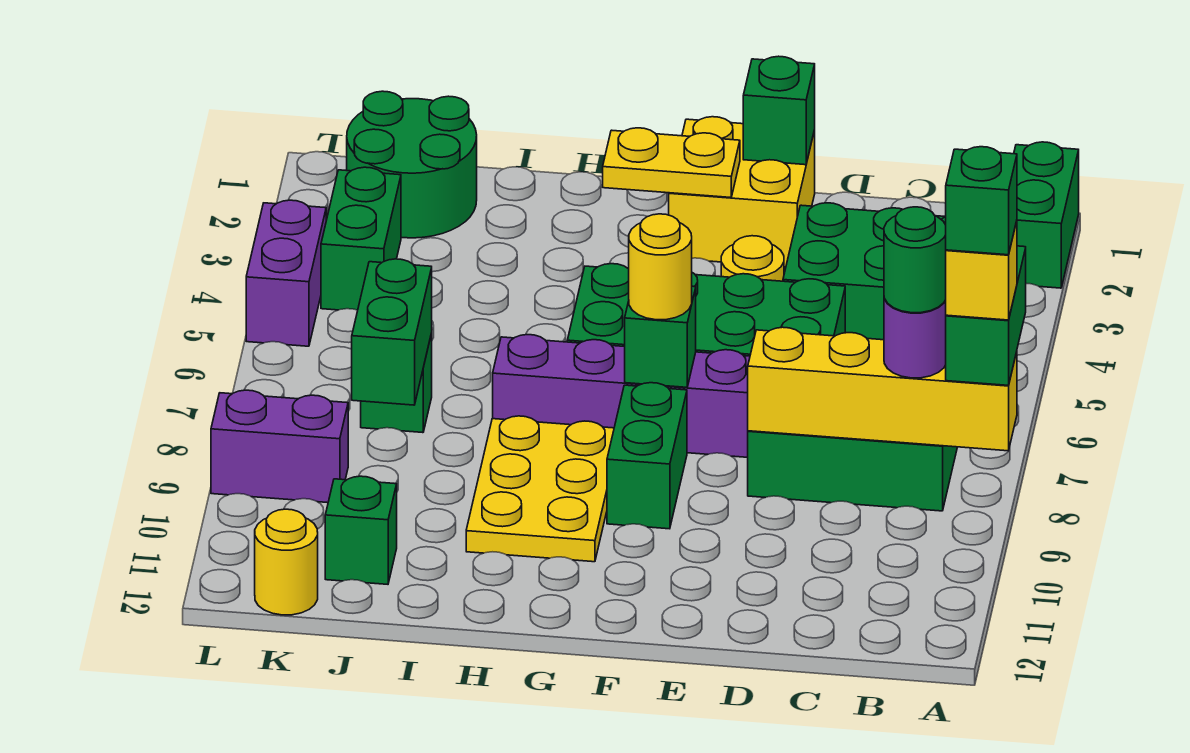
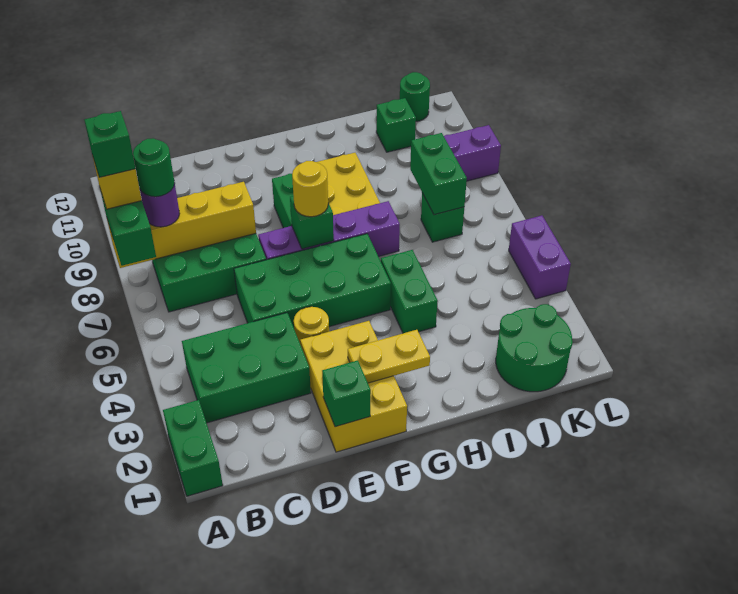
yellow brick E1:F2 level 1 -> yellow brick E1:F3 level 1
green brick K3:K4 level 1 -> green brick H4:H5 level 1
yellow round brick K12 level 1 -> green round brick K12 level 1

